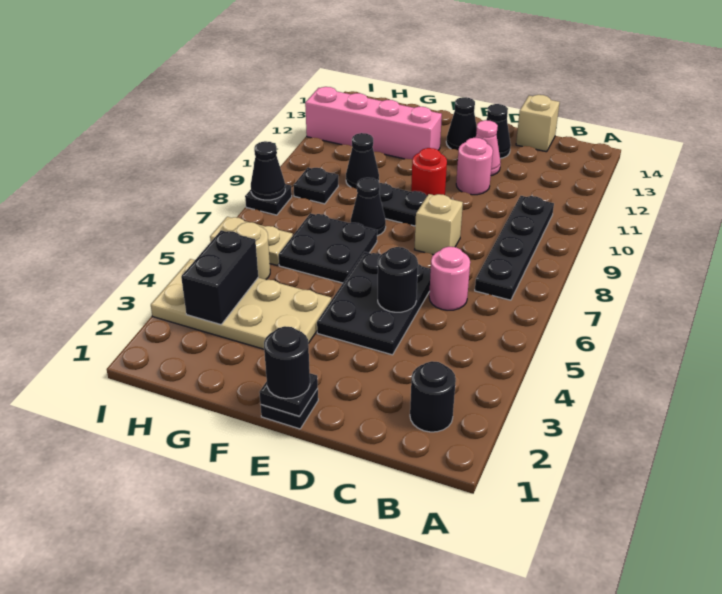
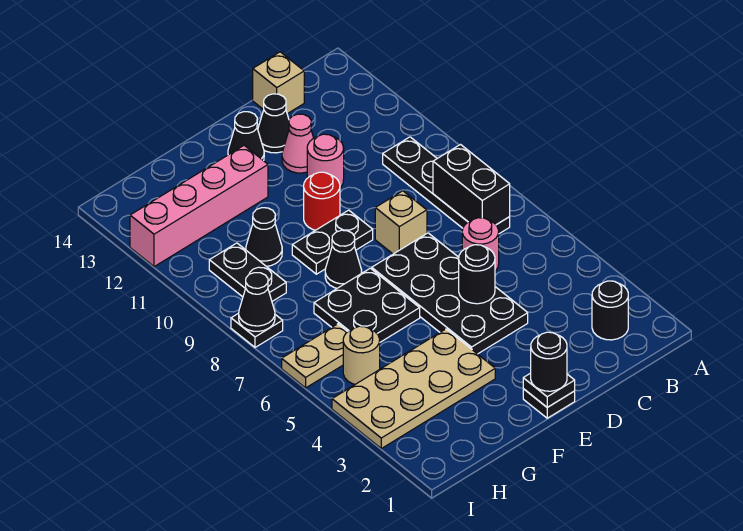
black plate D4:E6 level 1 -> black plate D4:E7 level 1
black brick H3:H4 level 2 -> black brick B7:B8 level 2
black plate H9 level 1 -> black plate H9:H10 level 1

